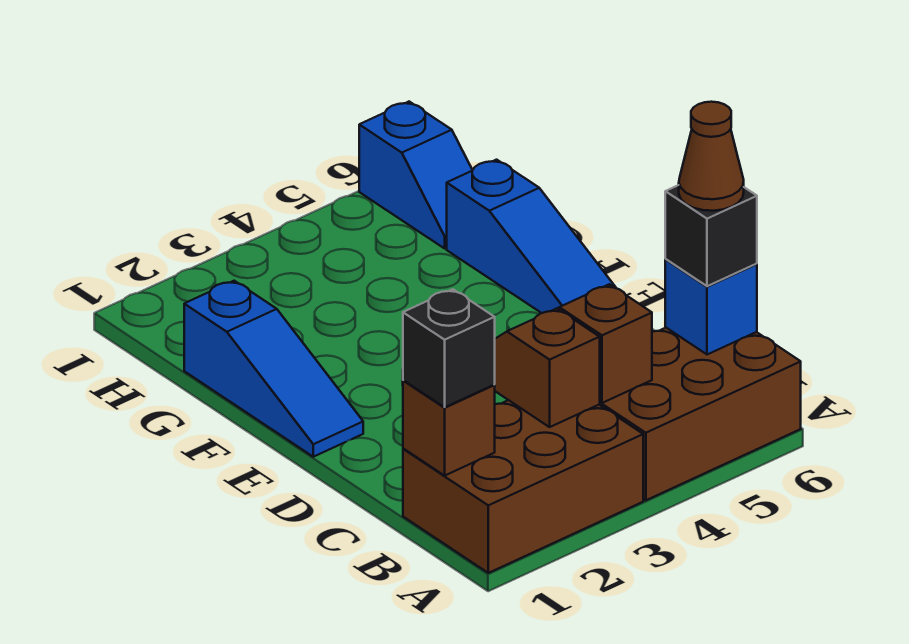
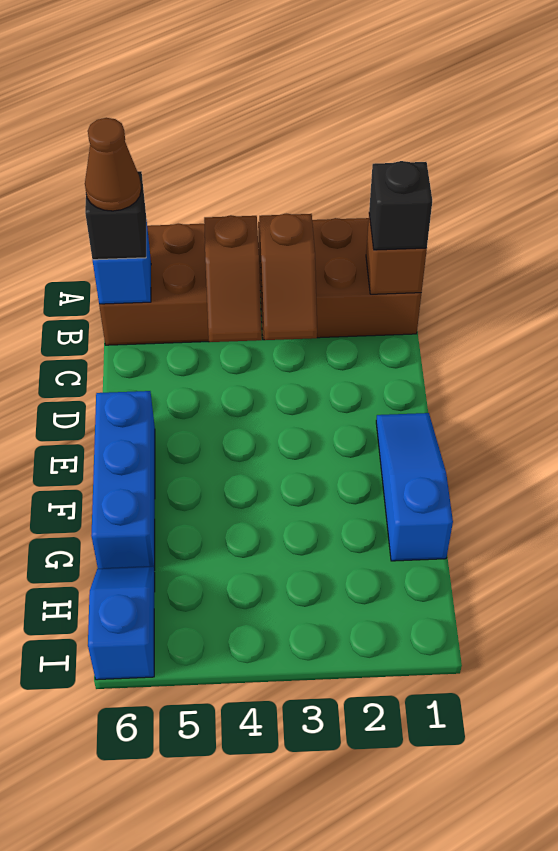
blue slope E6:G6 level 1 top G -> blue brick E6:G6 level 1

